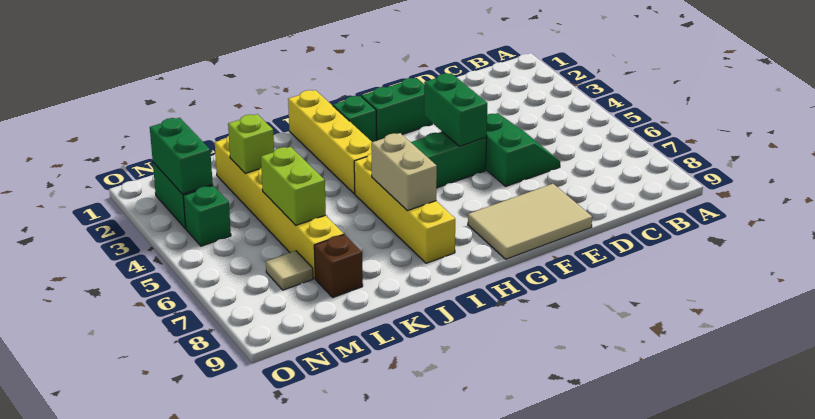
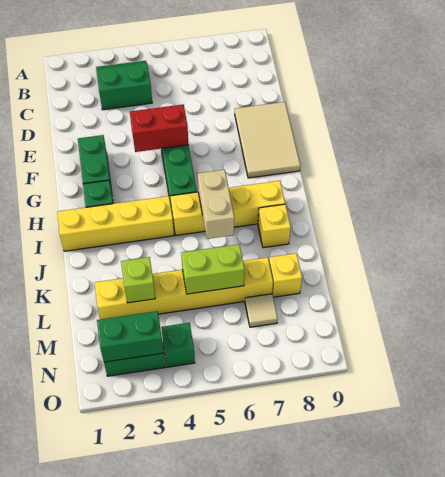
green slope D5:E6 level 1 top E -> green slope B3:C4 level 1 top C
green brick F4:F5 level 2 -> red brick F4:F5 level 2
tan brick I6:I7 level 2 -> tan brick I6:J6 level 2
none -> yellow brick J8 level 1
brown brick L8 level 1 -> yellow brick L8 level 1

